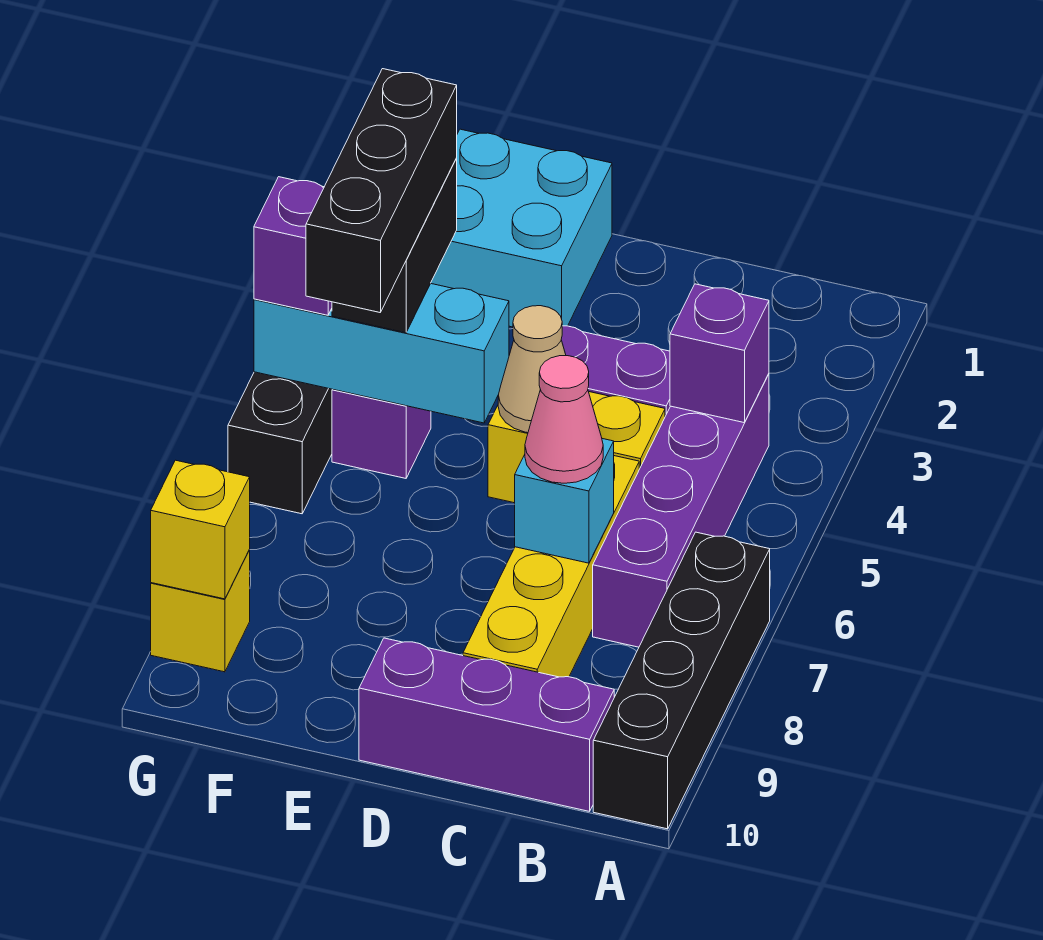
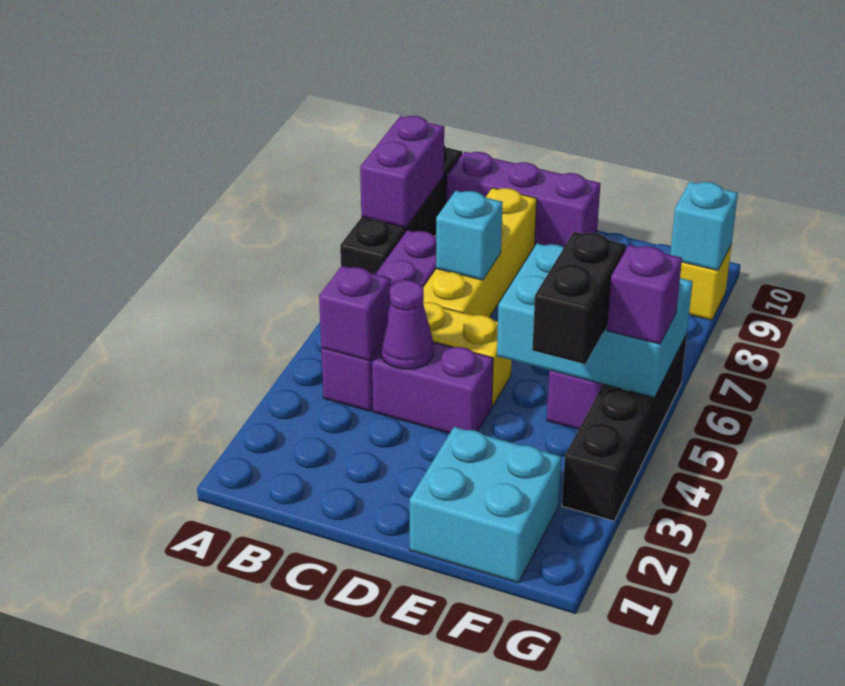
none -> purple brick A8:A9 level 2
none -> purple cone C4 level 2
pink cone C7 level 3 -> none
tan cone D5 level 2 -> none
cyan brick E5:G5 level 2 -> cyan brick E5:G6 level 2
black brick F4:F6 level 4 -> none
yellow brick G9 level 2 -> cyan brick G9 level 2

